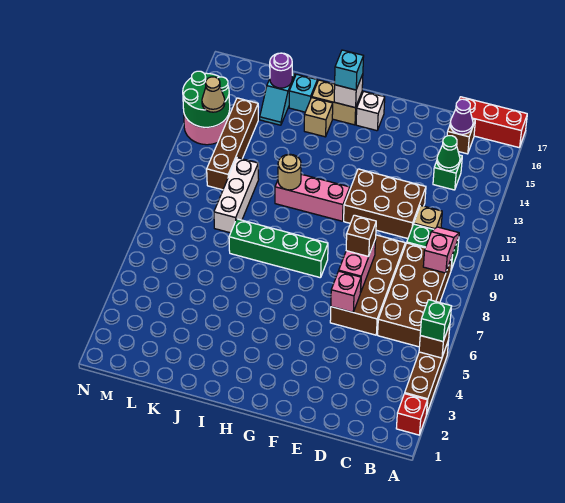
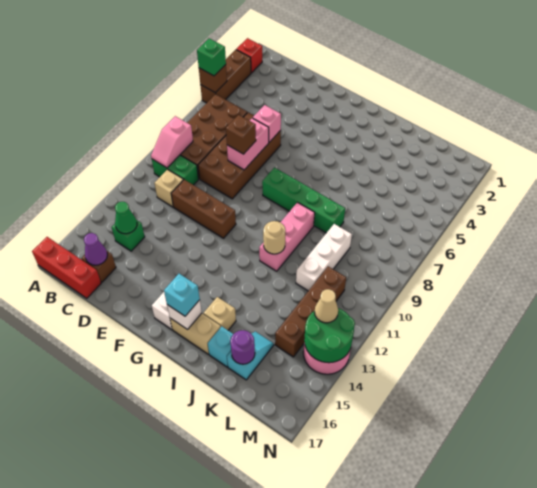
brown brick D11:F12 level 1 -> brown brick D11:F11 level 1
pink brick G11:I11 level 1 -> pink brick I9:I11 level 1

